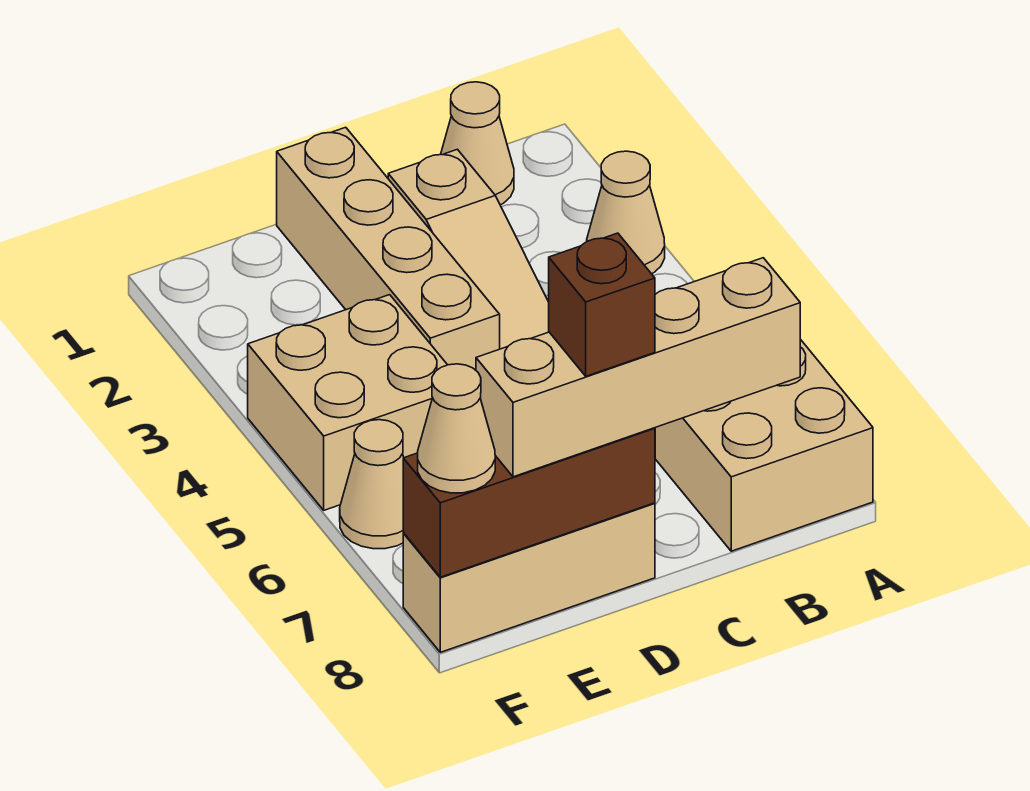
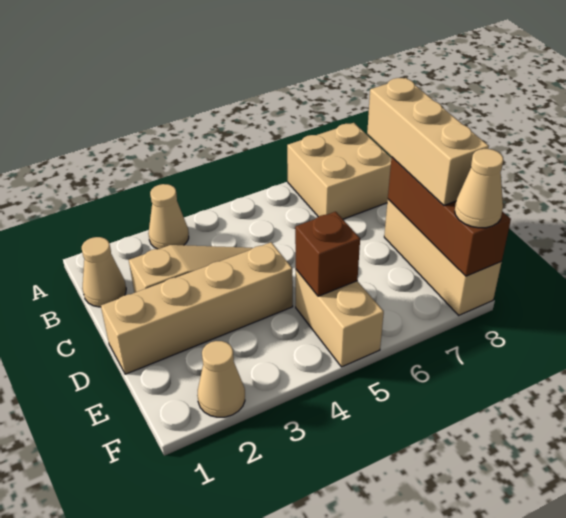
tan brick B8:E8 level 3 -> tan brick C8:E8 level 3
brown brick D8 level 4 -> brown brick E5 level 2
tan brick E4:F5 level 1 -> tan brick E5:F5 level 1
tan cone F6 level 1 -> tan cone F2 level 1

